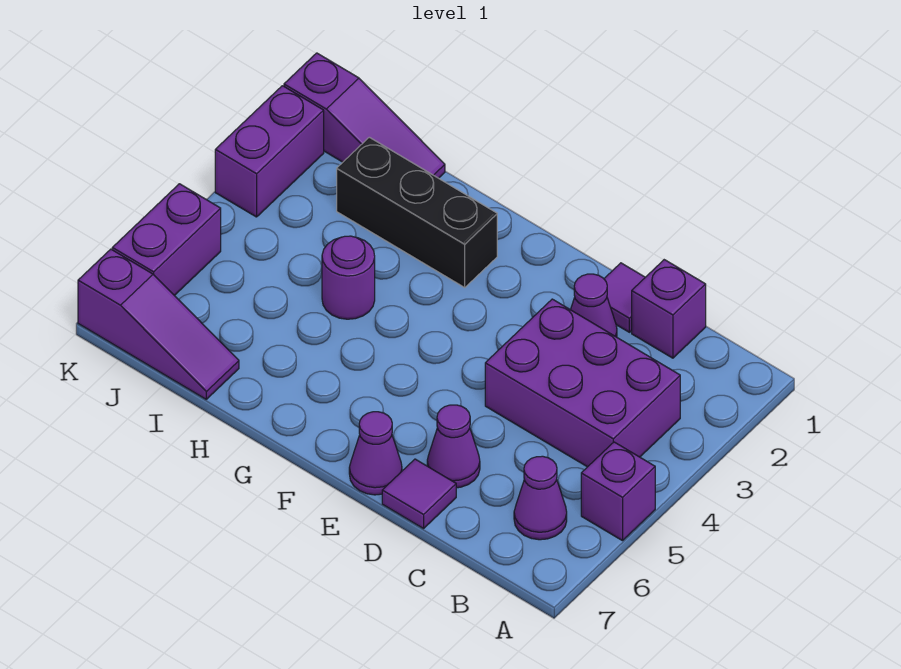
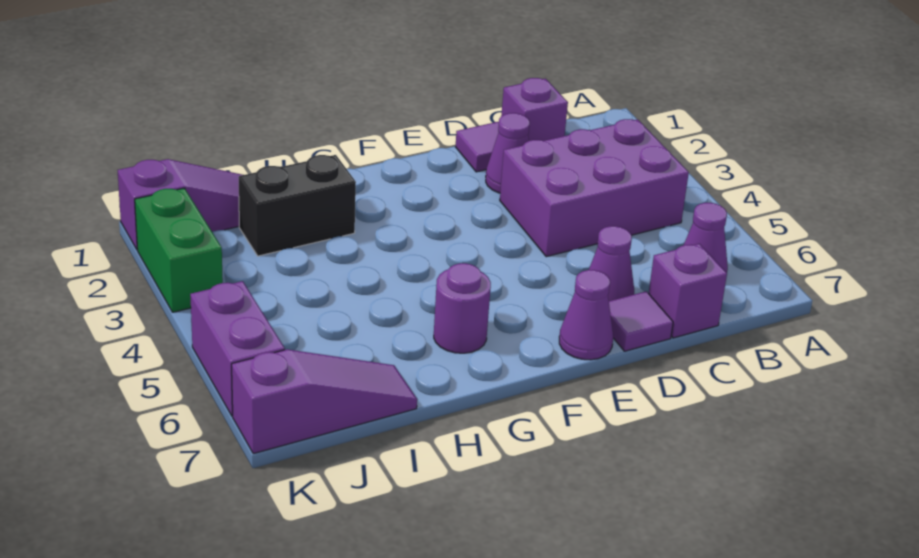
purple brick A5 level 1 -> purple brick C7 level 1
black brick G2:I2 level 1 -> black brick H2:I2 level 1
purple round brick H4 level 1 -> purple round brick G6 level 1
purple brick K2:K3 level 1 -> green brick K2:K3 level 1

